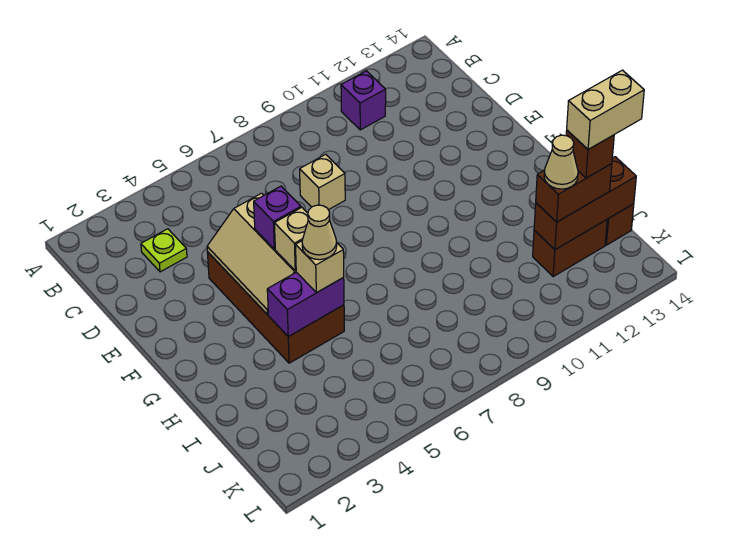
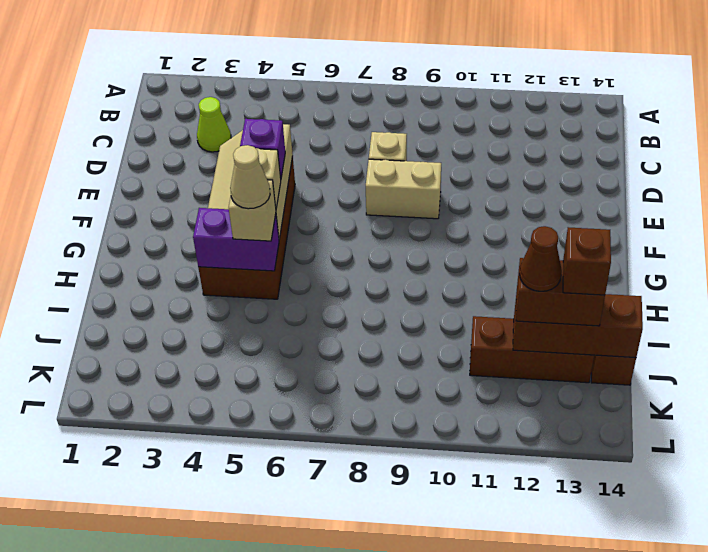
purple brick B11 level 1 -> none
lime plate C3 level 1 -> lime cone C3 level 1
brown brick J12:J13 level 1 -> brown brick J11:J13 level 1
tan cone J12 level 4 -> brown cone J12 level 4
tan brick J13:J14 level 5 -> tan brick E8:E9 level 1

